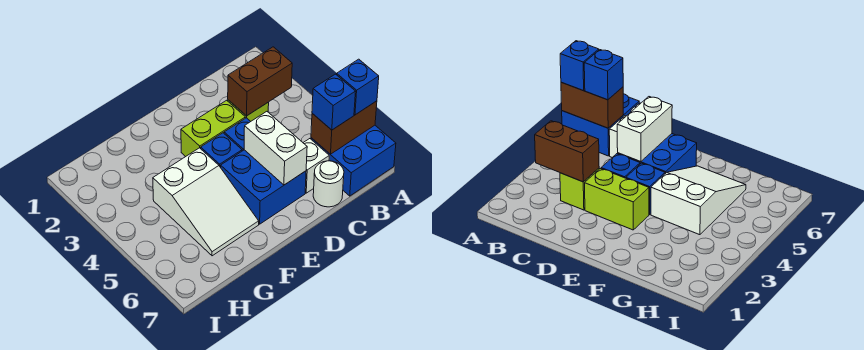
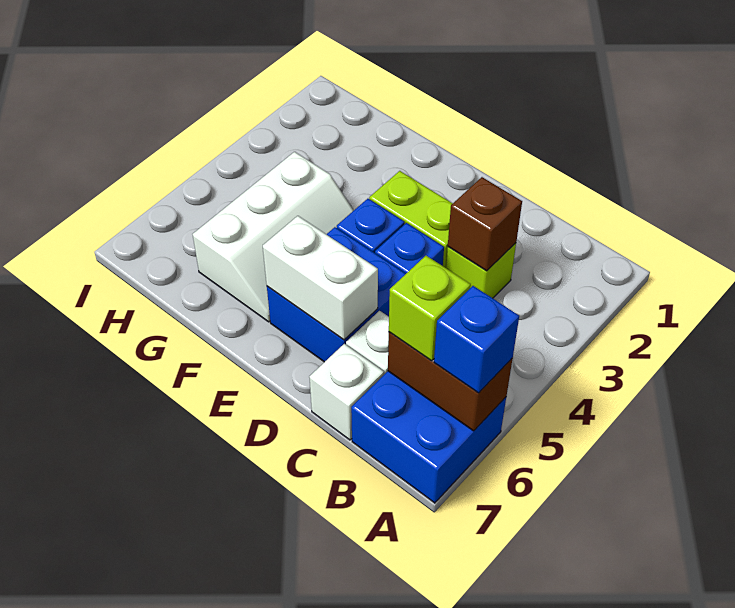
brown brick B3:C3 level 2 -> brown brick C3 level 2
blue brick B6 level 3 -> lime brick B6 level 3
white round brick C7 level 1 -> white brick C7 level 1
white brick D5:D6 level 2 -> white brick D6:E6 level 2
white slope F4:G6 level 1 top 4 -> white slope F4:G6 level 1 top G

